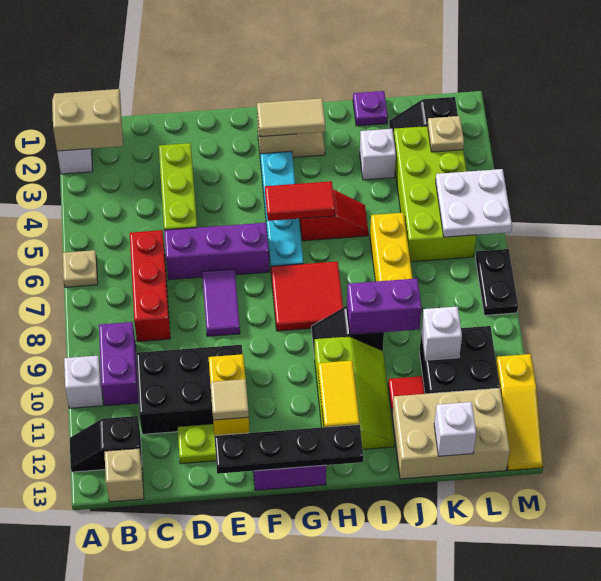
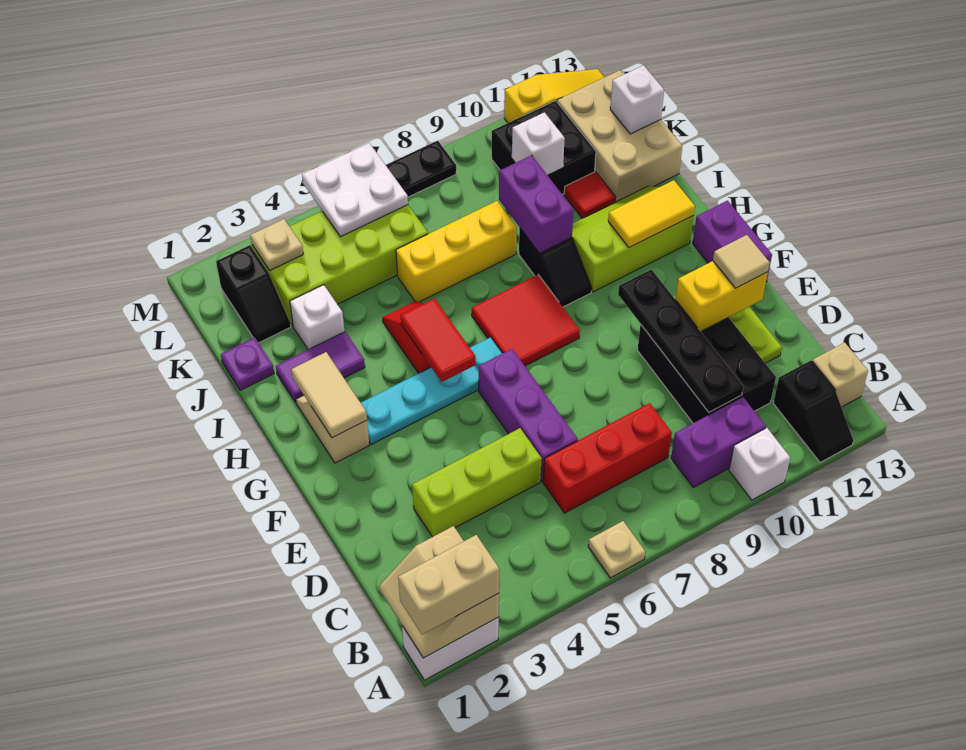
none -> tan brick A1:A2 level 3
purple tile E7:E8 level 1 -> purple tile I2:I3 level 1
black plate E13:H13 level 2 -> black plate C10:F10 level 2

